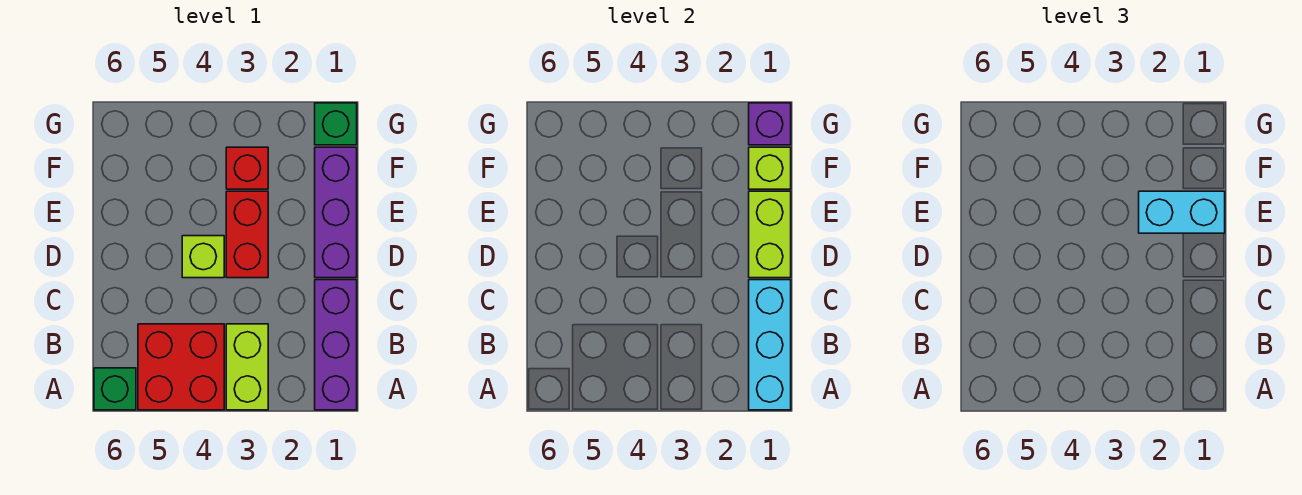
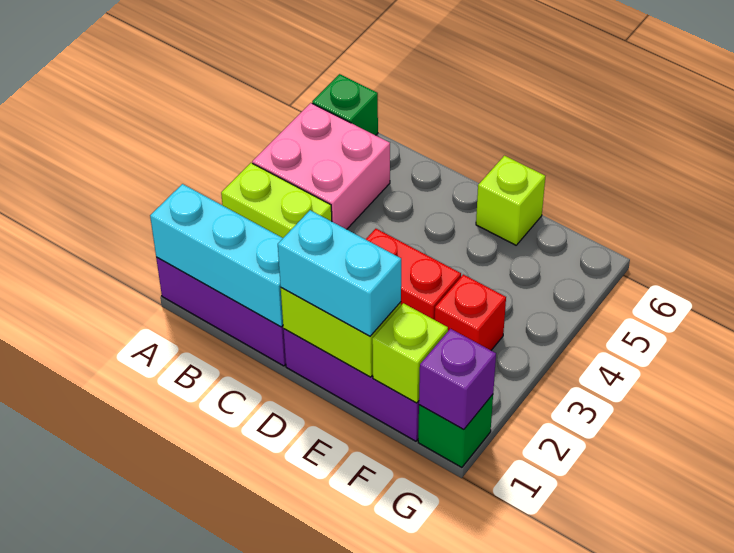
red brick A4:B5 level 1 -> pink brick A4:B5 level 1
lime brick D4 level 1 -> lime brick E6 level 1
cyan brick E1:E2 level 3 -> cyan brick D1:E1 level 3

